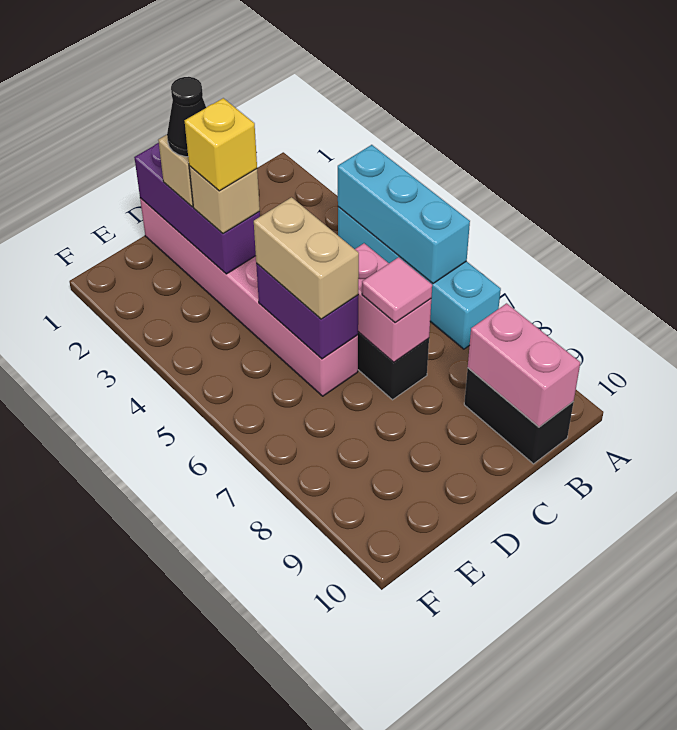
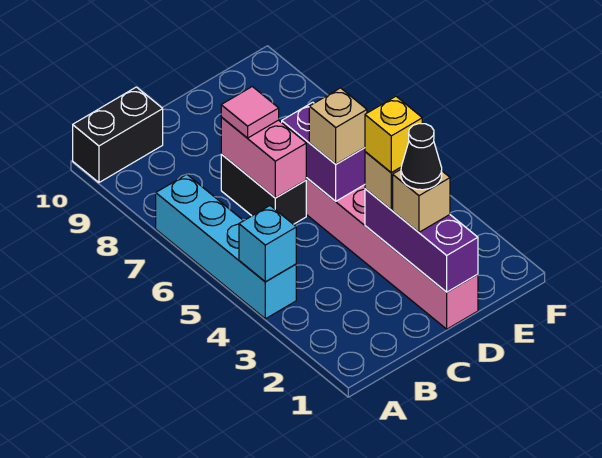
cyan brick A4:A6 level 2 -> cyan brick A4 level 2
black brick B9:B10 level 1 -> black brick A10:B10 level 1
pink brick B9:B10 level 2 -> none
tan brick D5:D6 level 3 -> tan brick D5 level 3

